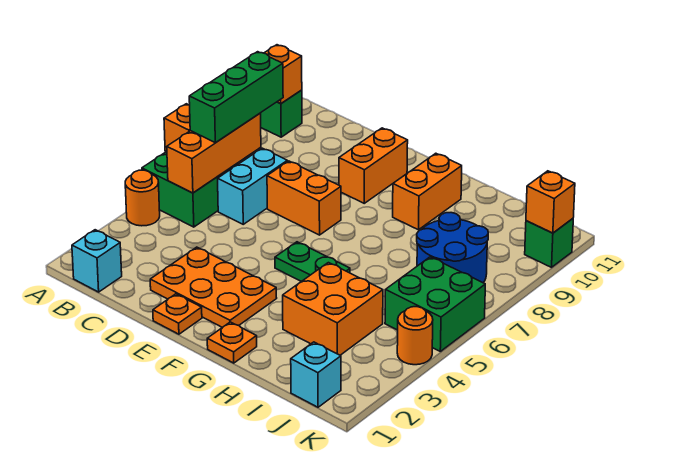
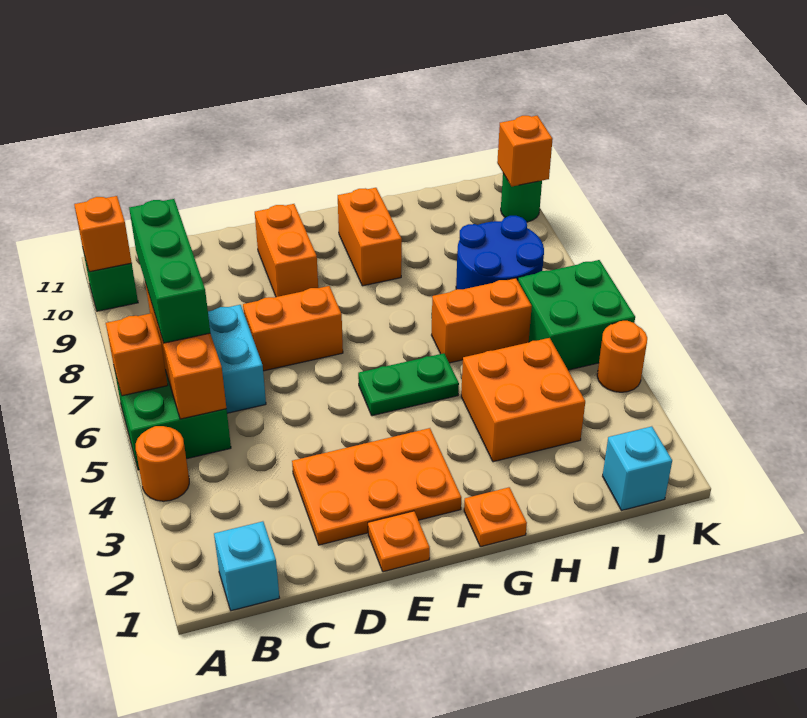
none -> orange brick H6:I6 level 1
green brick K10 level 1 -> green round brick K10 level 1

